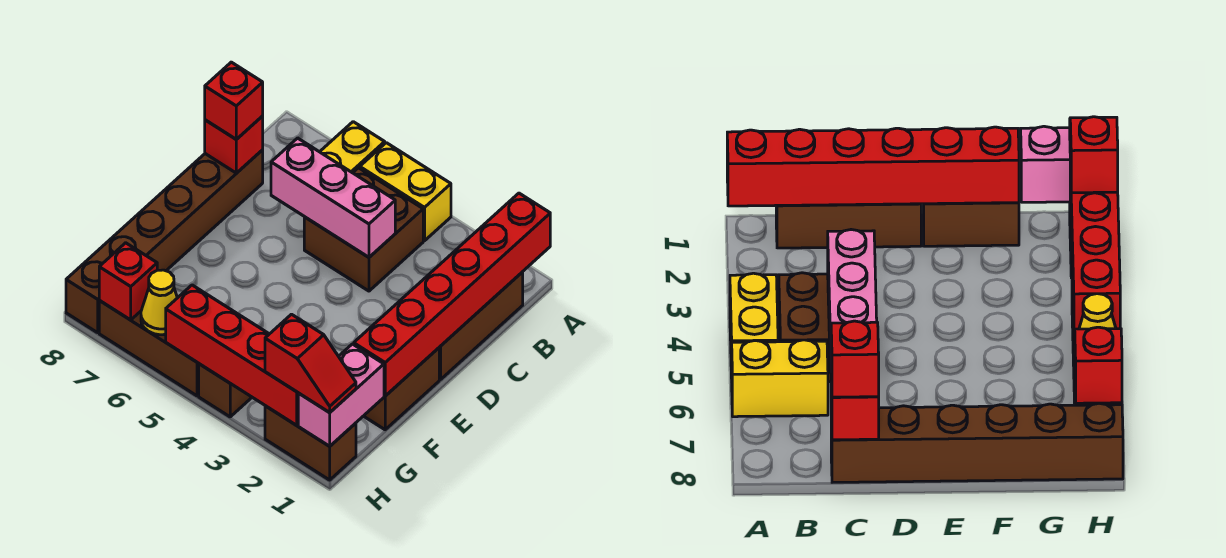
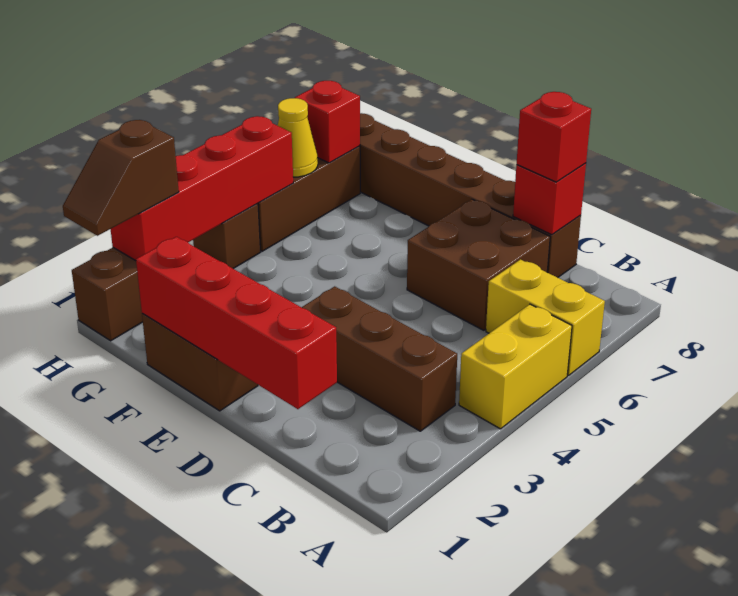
red brick A1:F1 level 2 -> red brick C1:F1 level 2
brown brick B1:D1 level 1 -> brown brick B3:D3 level 1
brown brick B4:C5 level 1 -> brown brick C6:D7 level 1
pink brick C4:C6 level 2 -> none
pink brick G1:H1 level 2 -> none
red slope H1:H2 level 3 top 2 -> brown slope H1:H2 level 3 top 2

